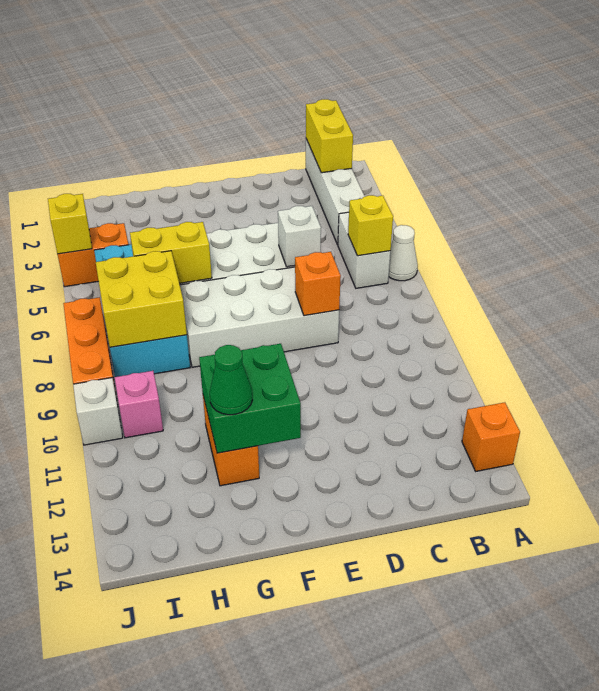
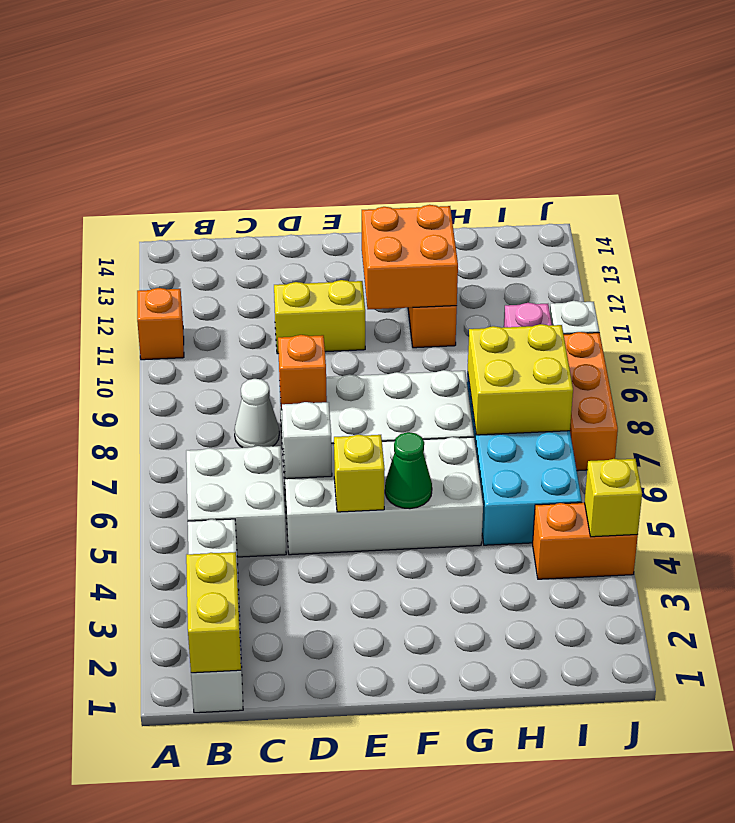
white cone A6 level 1 -> white cone C8 level 1
orange brick A13 level 1 -> orange brick A11 level 1
white brick B5:B6 level 1 -> white brick B5:C6 level 1
yellow brick B6 level 2 -> yellow brick E5 level 2
green brick F11:G12 level 2 -> orange brick F11:G12 level 2
yellow brick G6:H6 level 2 -> yellow brick D11:E11 level 1
green cone G12 level 3 -> green cone F5 level 2

